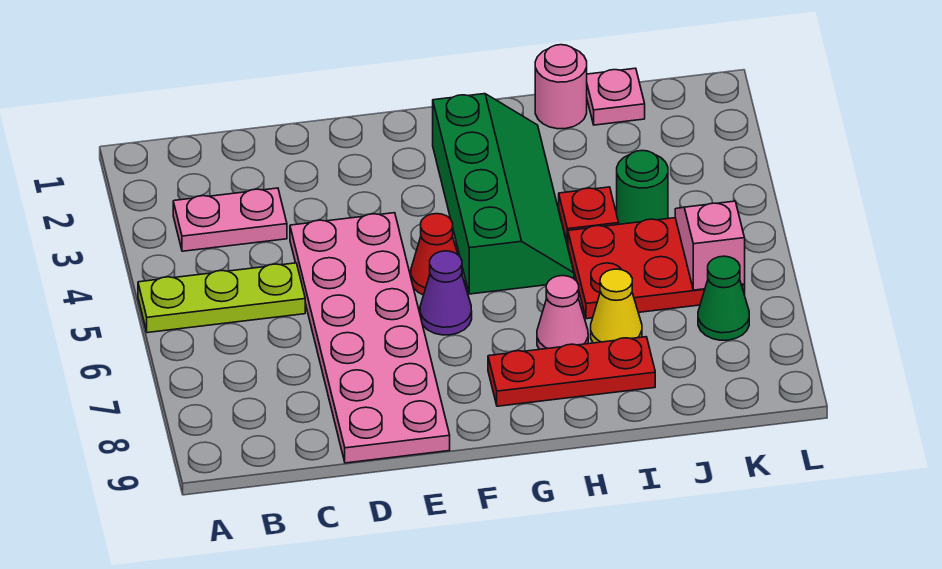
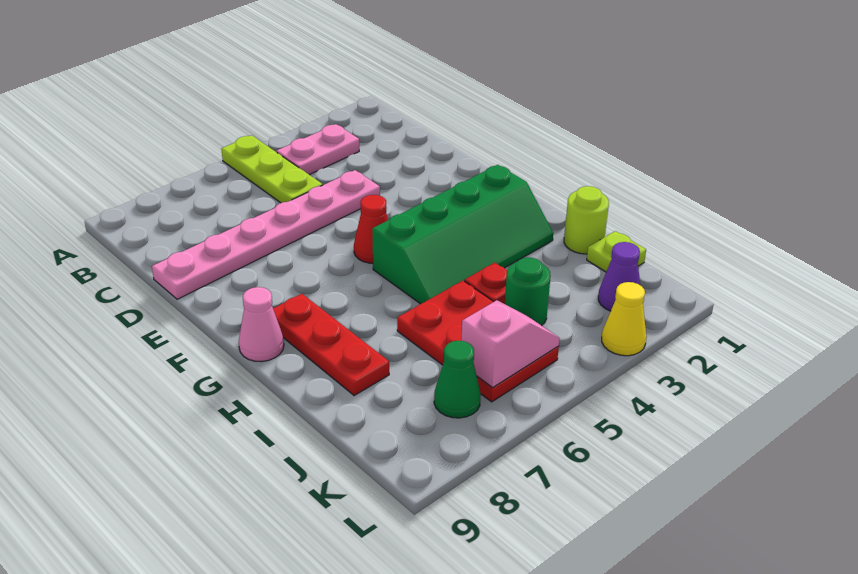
pink plate B3:C3 level 1 -> pink plate B3:B4 level 1
pink plate D4:E9 level 1 -> pink plate D4:D9 level 1
purple cone F6 level 1 -> purple cone K2 level 1
pink cone H7 level 1 -> pink cone G9 level 1
pink round brick I1 level 1 -> lime round brick I1 level 1
yellow cone I7 level 1 -> yellow cone L3 level 1
pink plate J1 level 1 -> lime plate J1 level 1

